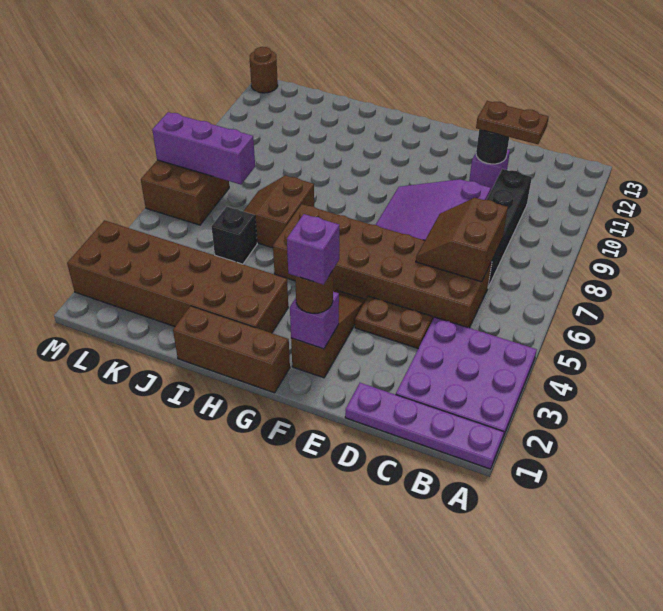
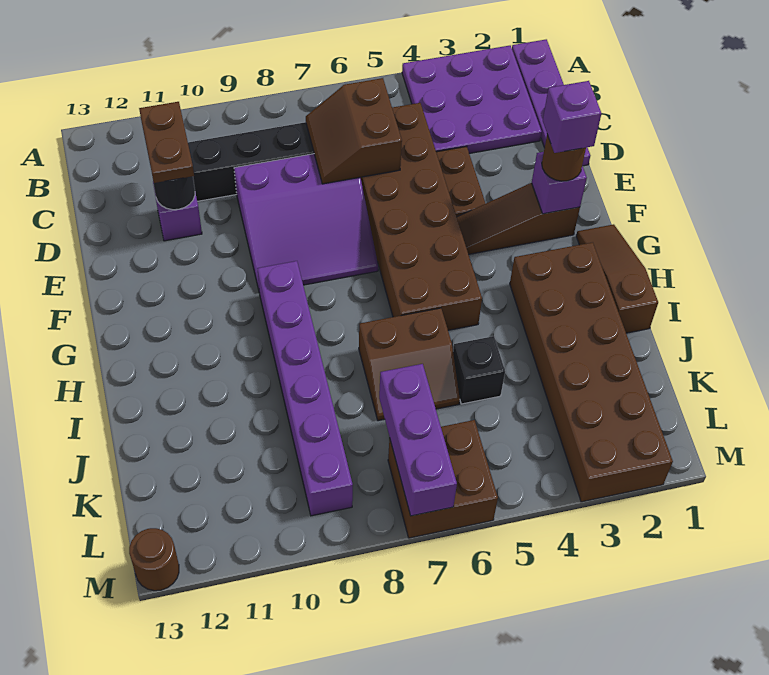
brown slope C6:D7 level 2 top C -> brown slope C6:D7 level 2 top 6
brown brick G1:I1 level 1 -> brown slope G1:I1 level 1 top I
none -> purple brick G9:L9 level 1

